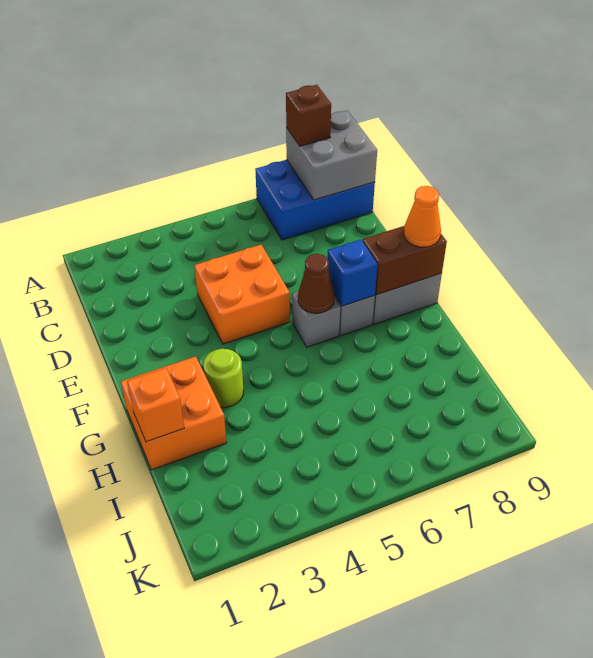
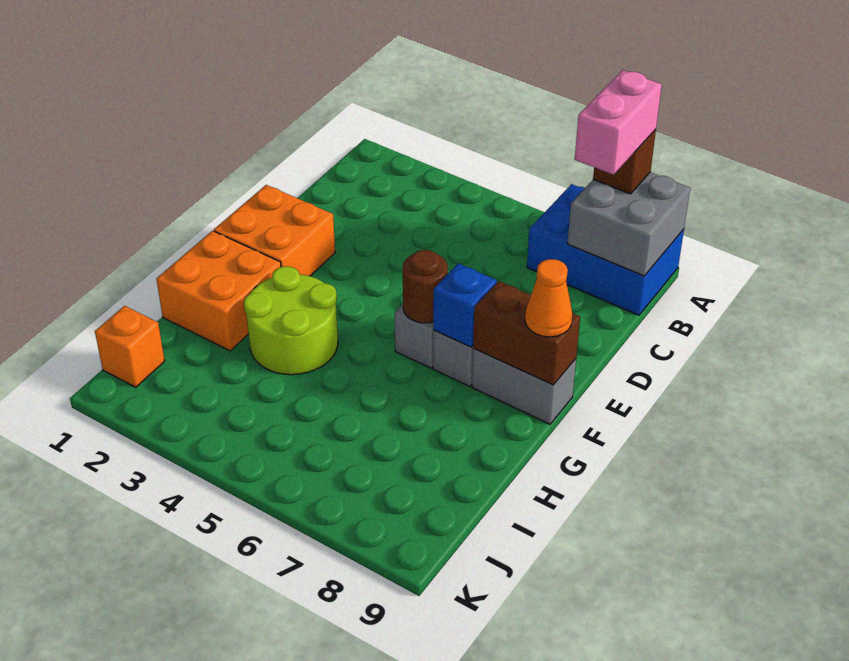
none -> pink brick A8:B8 level 4
orange brick D4:E5 level 1 -> orange brick E1:F2 level 1
brown cone F6 level 2 -> brown round brick F6 level 2
lime round brick G3 level 1 -> lime round brick G3:H4 level 1
orange brick H1 level 2 -> orange brick J1 level 1

